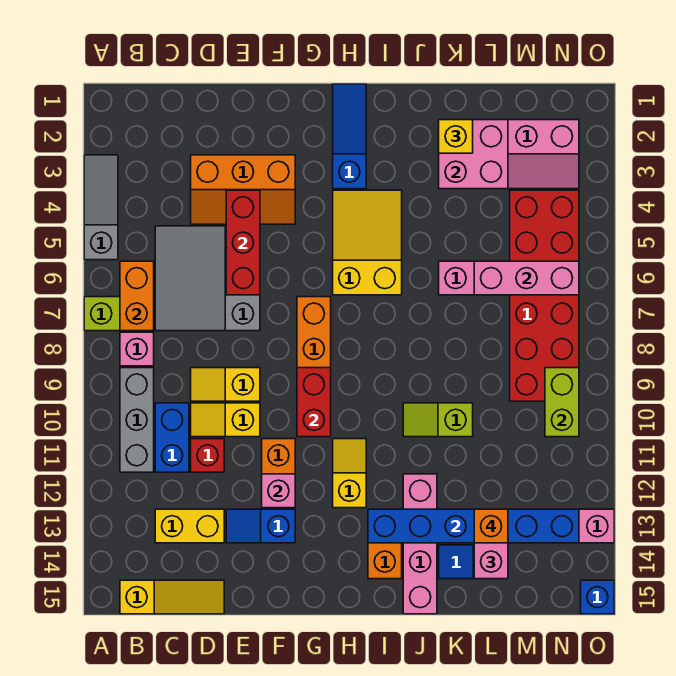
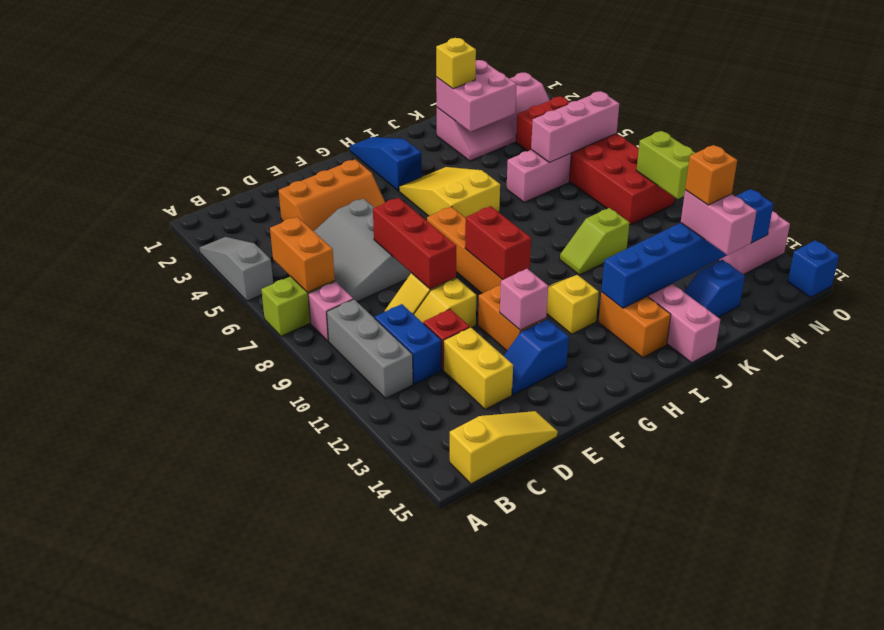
yellow brick C13:D13 level 1 -> yellow brick D12:D13 level 1
red brick E4:E6 level 2 -> red brick E7:E9 level 2

